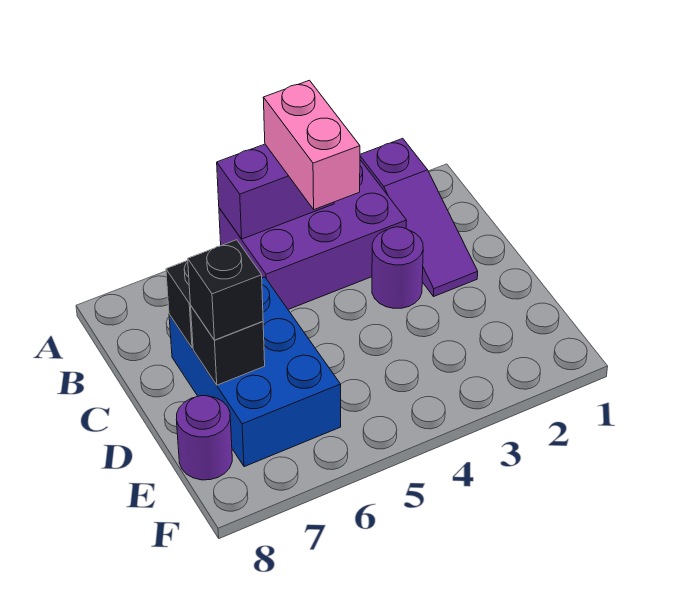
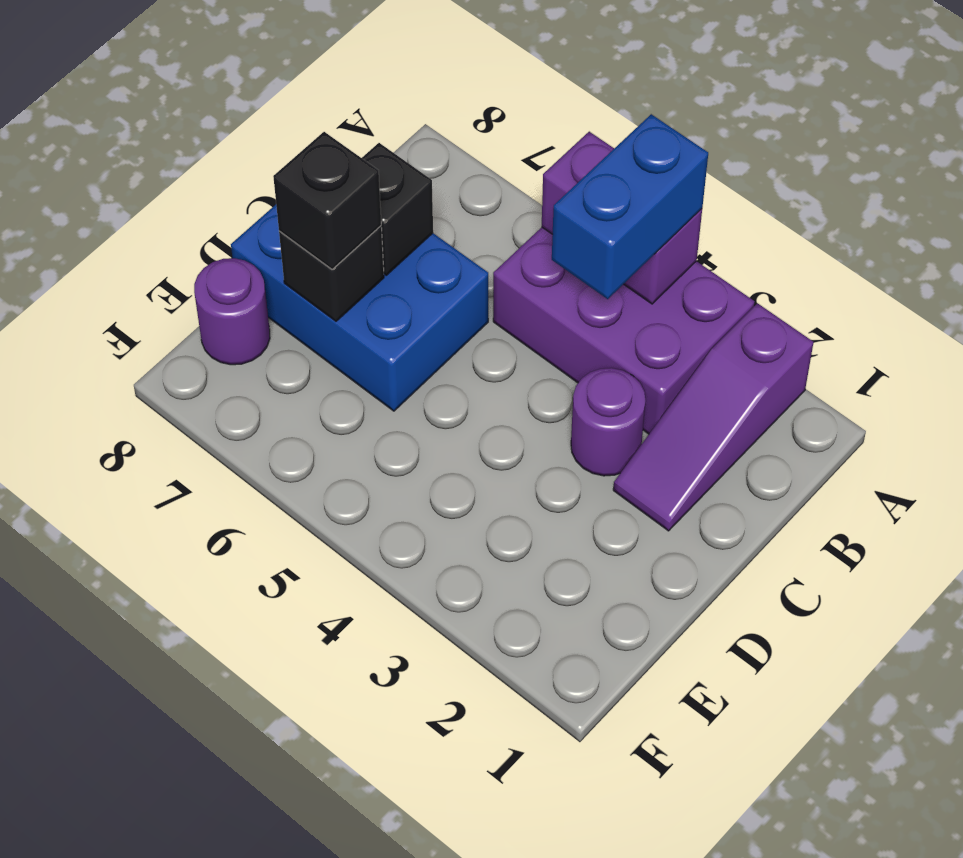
pink brick A4:B4 level 3 -> blue brick A4:B4 level 3
blue brick C6:E7 level 1 -> blue brick C6:D8 level 1

